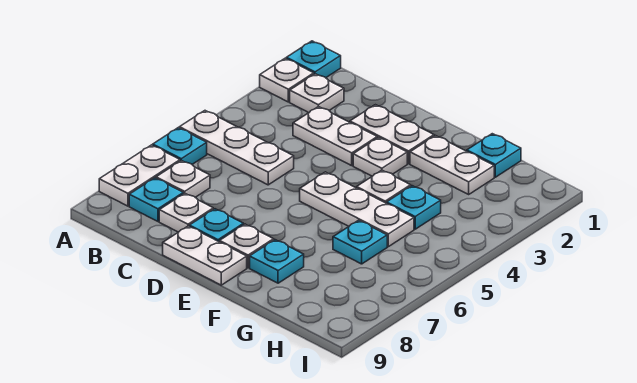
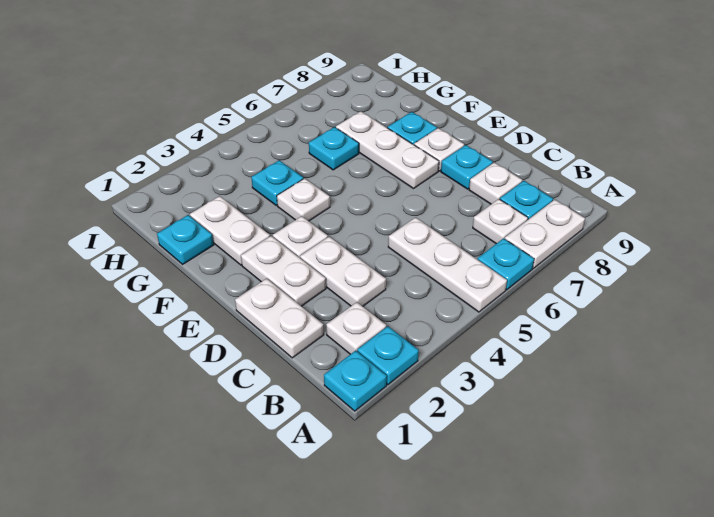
white plate A2 level 1 -> cyan plate A2 level 1
white plate D9:E9 level 1 -> white plate C1:D1 level 1
white plate E5:G5 level 1 -> white plate E7:G7 level 1

